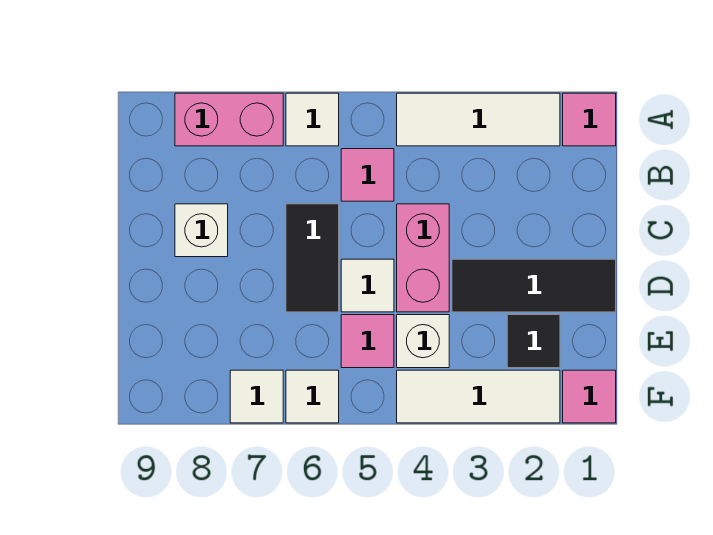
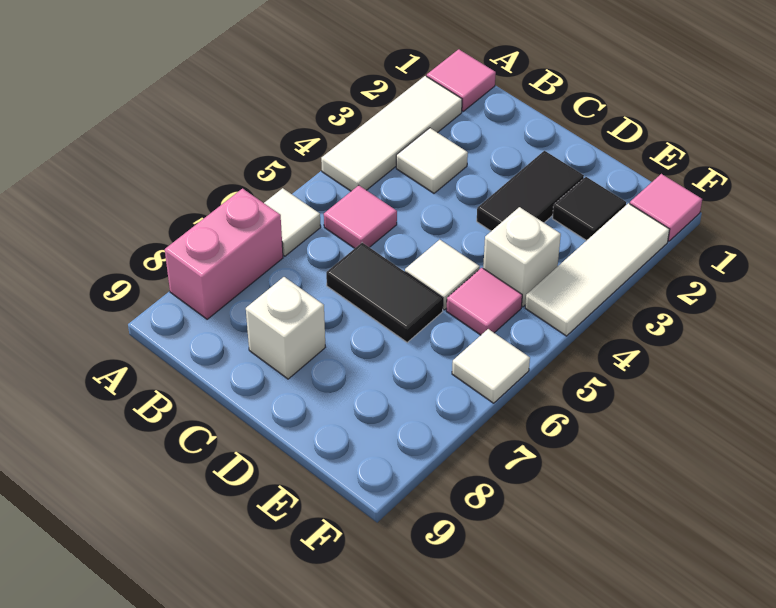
pink brick C4:D4 level 1 -> none
black tile D1:D3 level 1 -> black tile D2:D3 level 1
white tile F7 level 1 -> white tile B3 level 1

